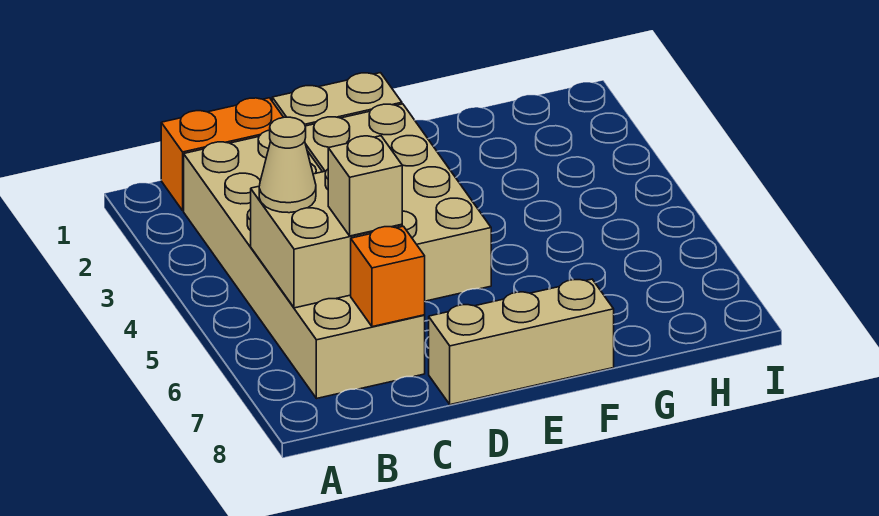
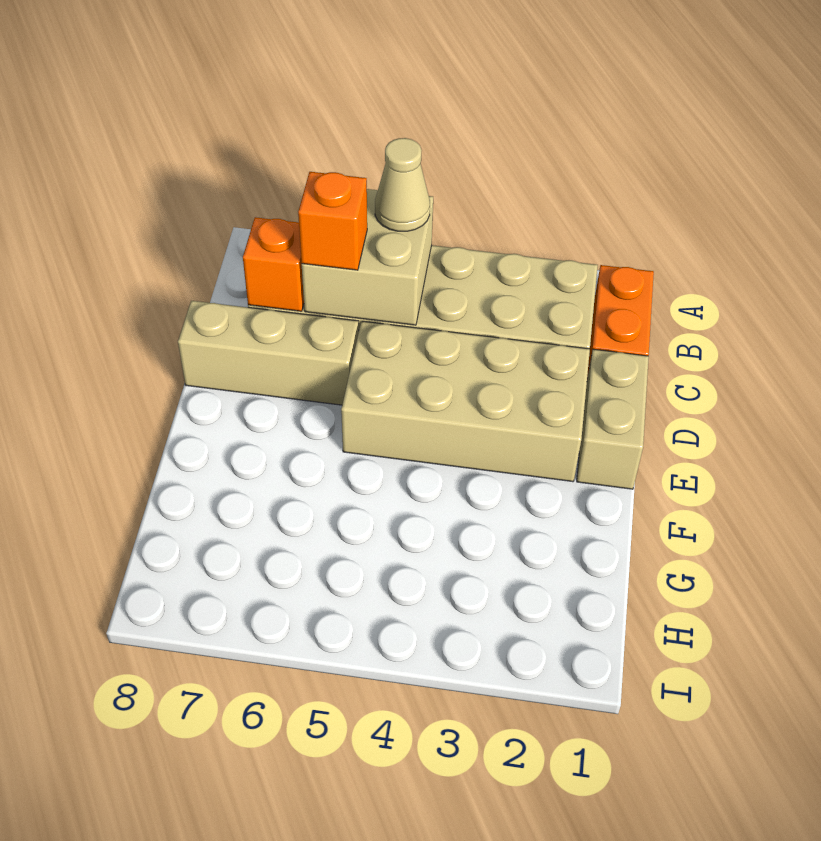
tan brick C6 level 3 -> orange brick C6 level 3
tan brick D8:F8 level 1 -> tan brick D6:D8 level 1

